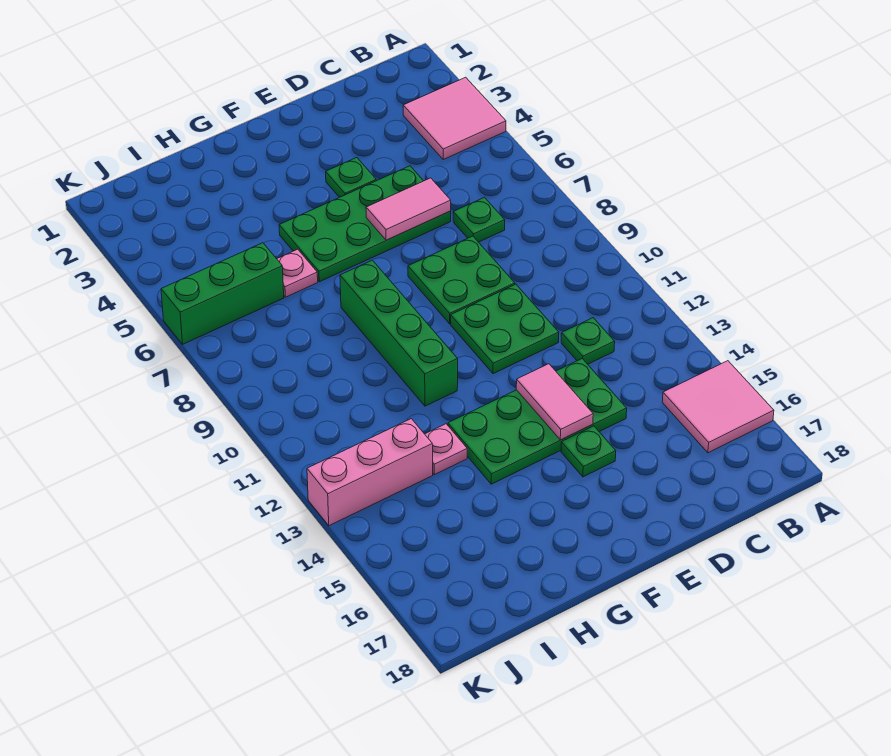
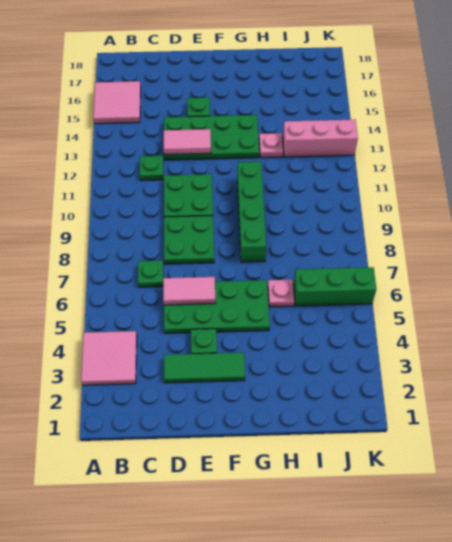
none -> green tile D3:F3 level 1
pink tile E13:E14 level 2 -> pink tile D13:E13 level 2

